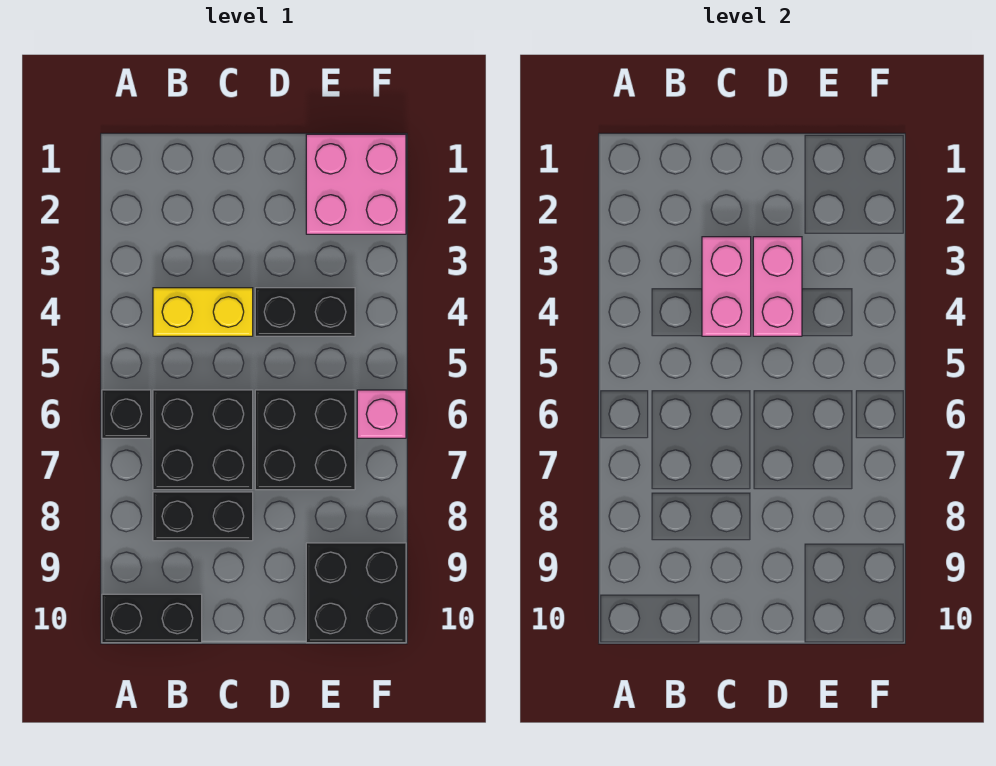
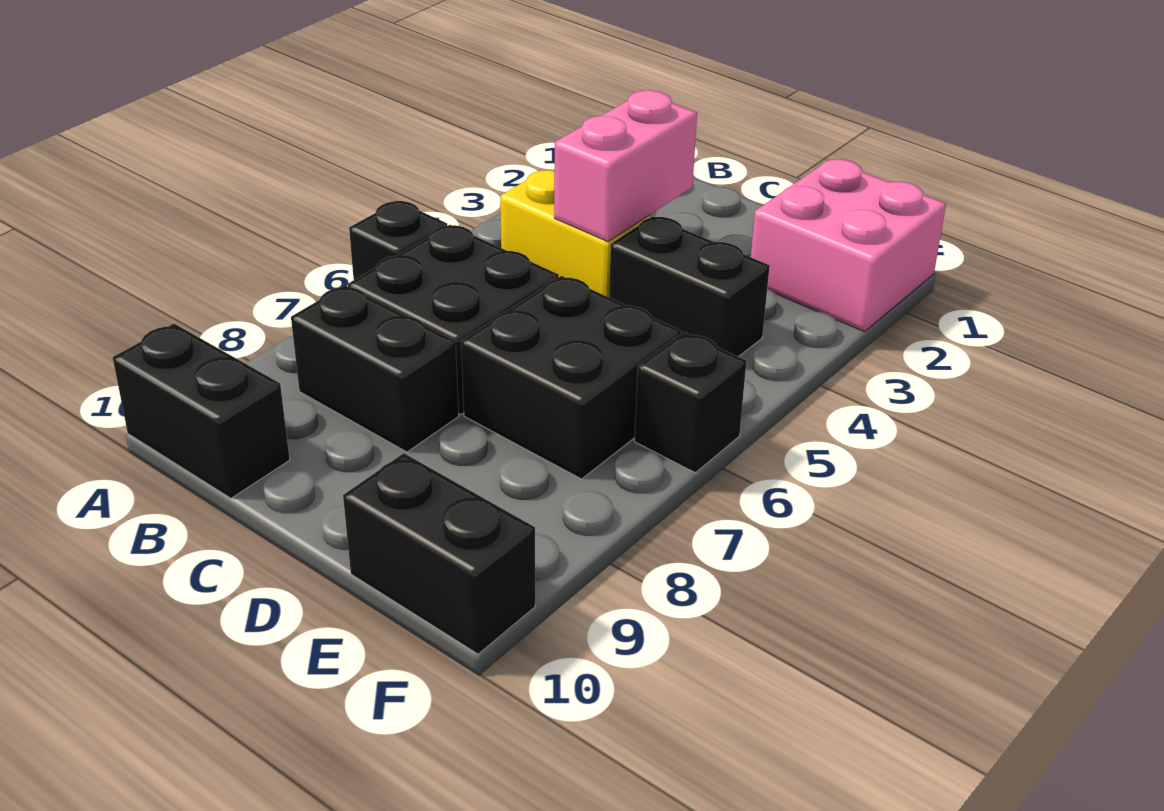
pink brick D3:D4 level 2 -> none
black brick E9:F10 level 1 -> black brick E10:F10 level 1
pink brick F6 level 1 -> black brick F6 level 1

